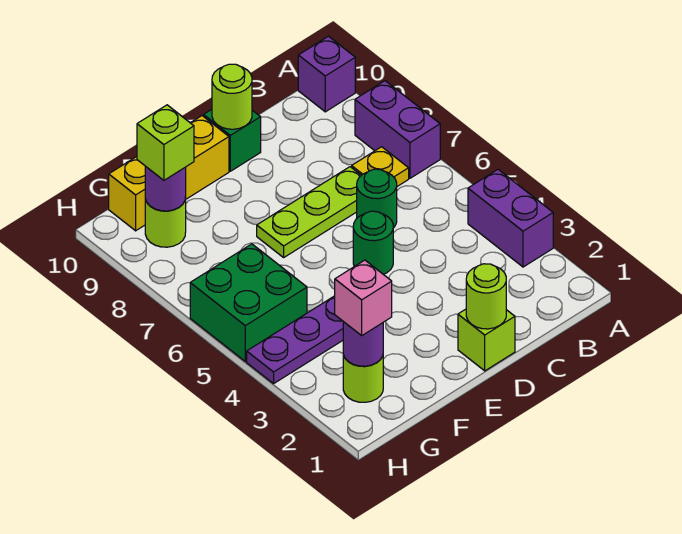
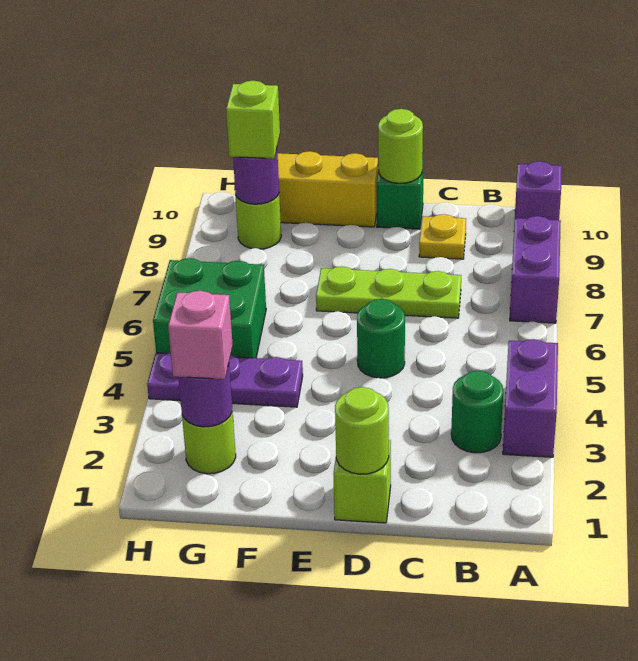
yellow plate B7 level 1 -> yellow plate C9 level 1
green round brick C6 level 1 -> green round brick B3 level 1

